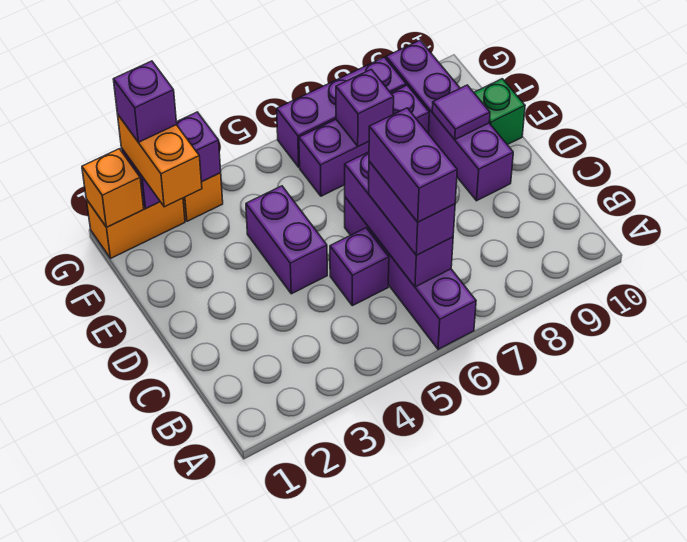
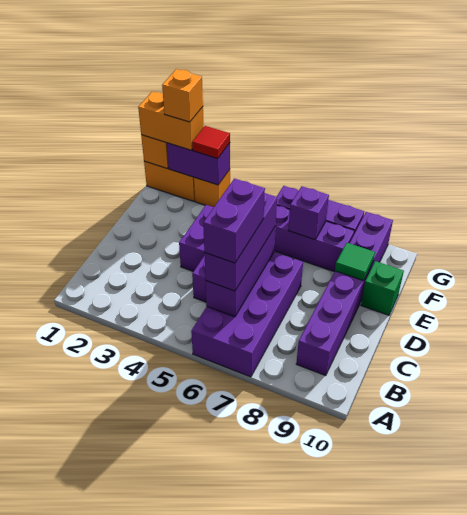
purple brick A6:D6 level 1 -> purple brick A6:D7 level 1
purple brick B6:C6 level 3 -> purple brick B6:D6 level 3
purple brick D9:G9 level 1 -> purple brick B9:G9 level 1
purple tile E9 level 2 -> green tile E9 level 2
orange brick F2:G2 level 3 -> orange brick G1:G2 level 3
purple brick G2 level 4 -> orange brick G2 level 4
none -> red tile G3 level 3

